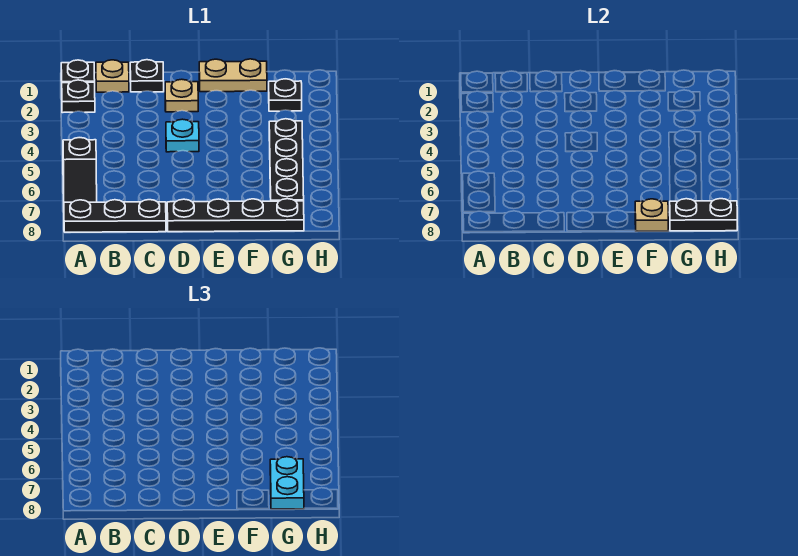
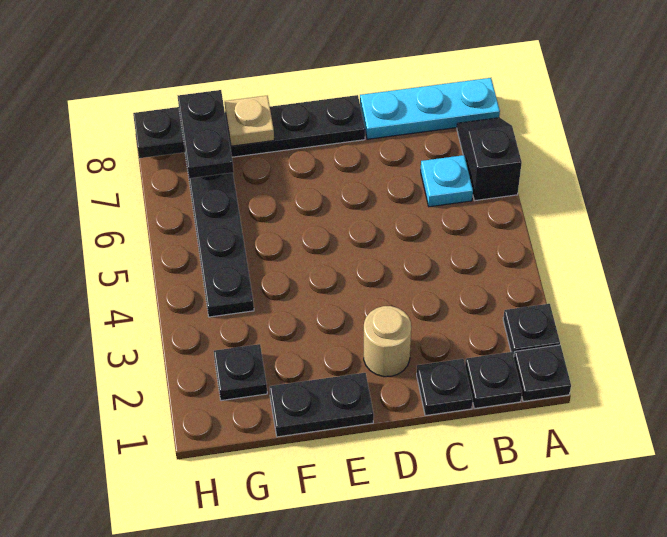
black plate A8:C8 level 1 -> cyan plate A8:C8 level 1
tan plate B1 level 1 -> black plate B1 level 1
tan plate D2 level 1 -> tan round brick D2 level 1
cyan plate D4 level 1 -> cyan plate B6 level 1
tan plate E1:F1 level 1 -> black plate E1:F1 level 1
cyan plate G7:G8 level 3 -> black plate G7:G8 level 3

